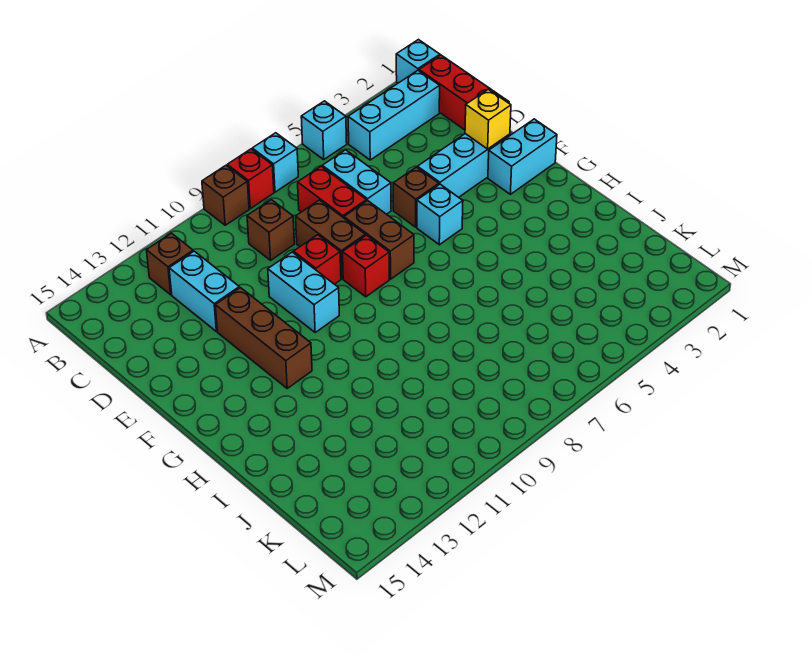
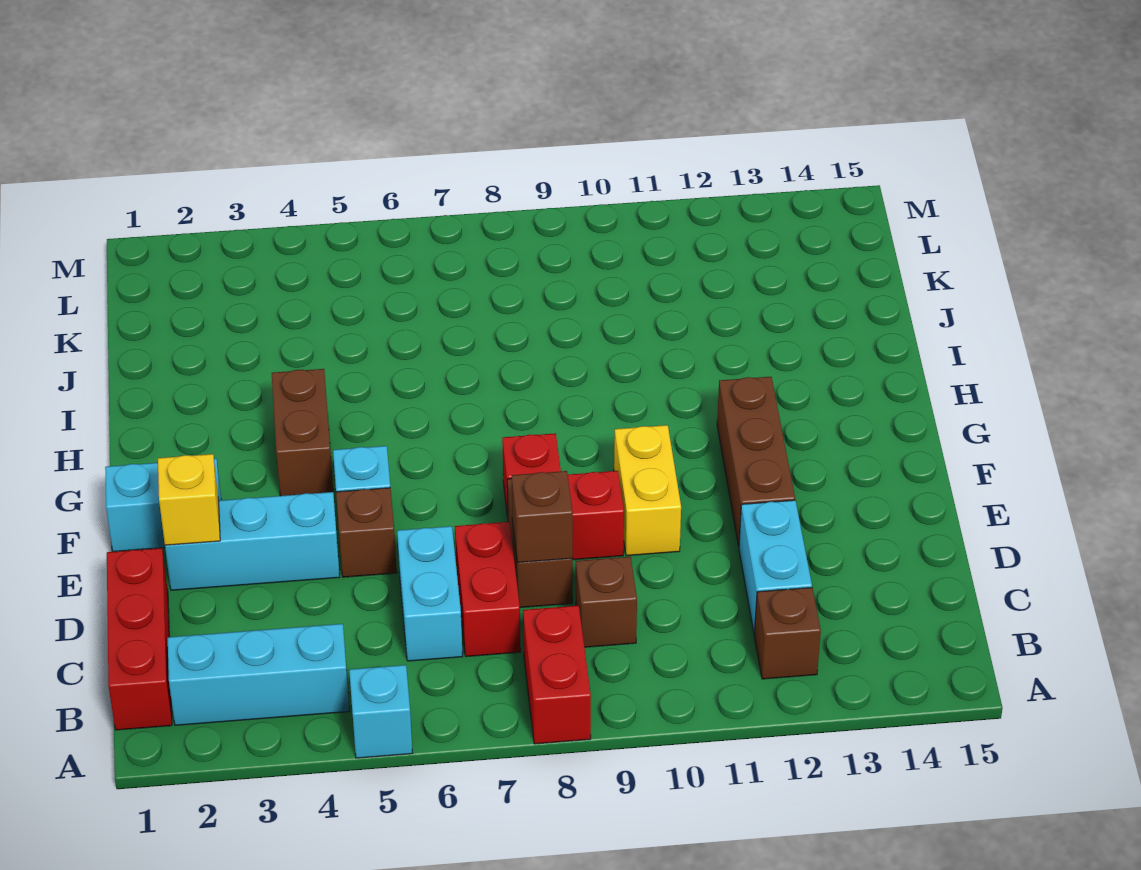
cyan brick A1 level 1 -> none
cyan brick A7 level 1 -> none
red brick A8 level 1 -> red brick A8:B8 level 1
brown brick A9 level 1 -> brown brick D8 level 2
brown brick E7:F7 level 1 -> brown brick G4:H4 level 1
cyan brick E10:F10 level 1 -> yellow brick E10:F10 level 1

